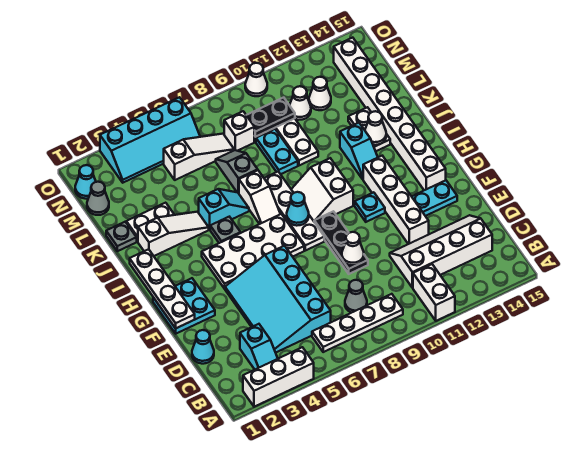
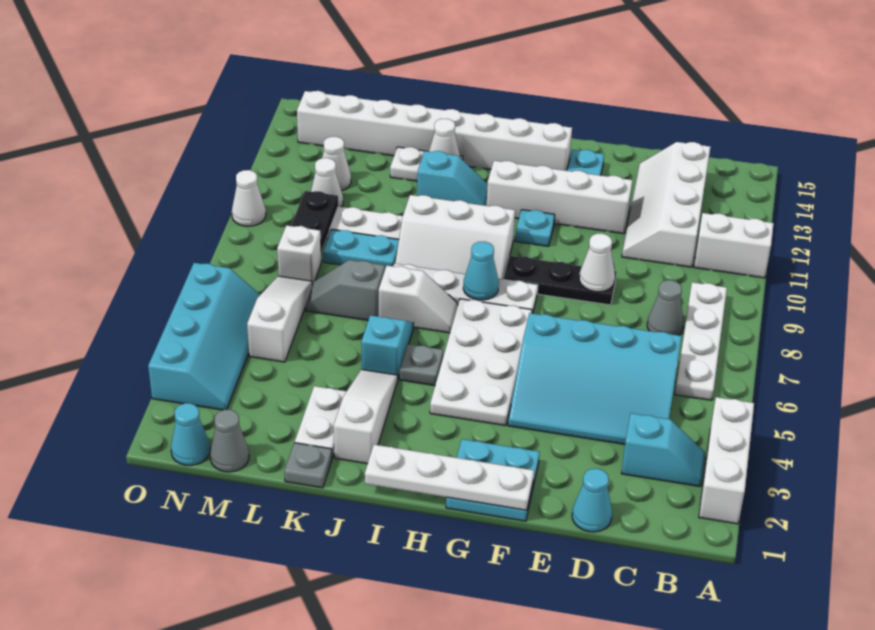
white slope H9:I10 level 1 top 10 -> white slope H9:J10 level 1 top 10

